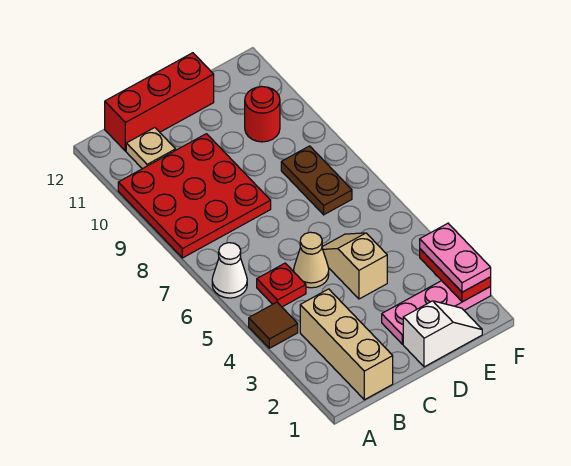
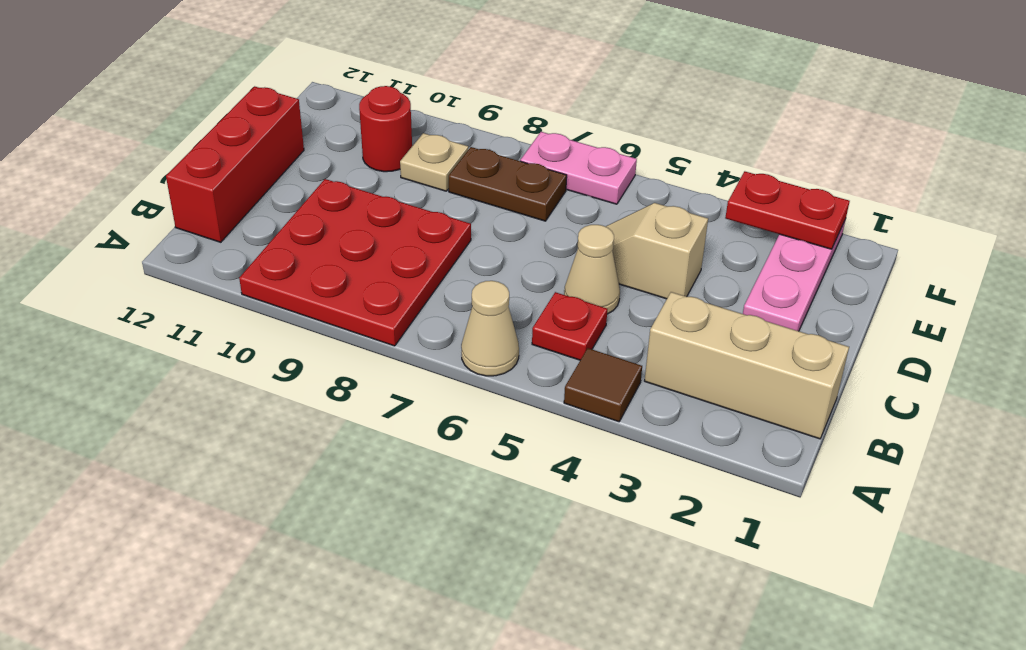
white cone A6 level 1 -> tan cone A6 level 1
tan plate B11 level 1 -> tan plate E9 level 1
white slope D1:E1 level 1 top D -> none
pink plate F2:F3 level 3 -> pink plate F6:F7 level 1

